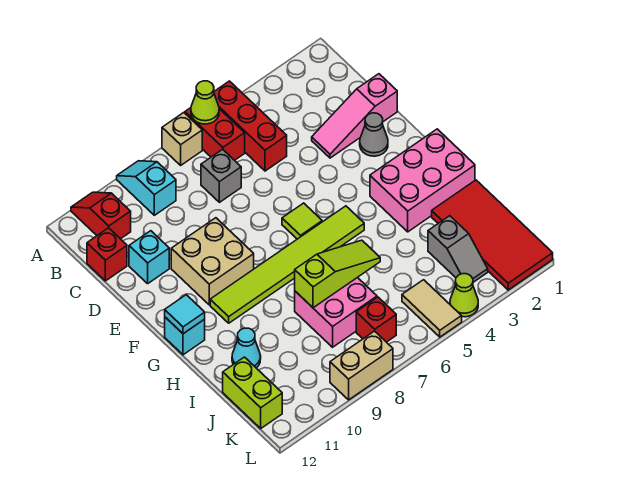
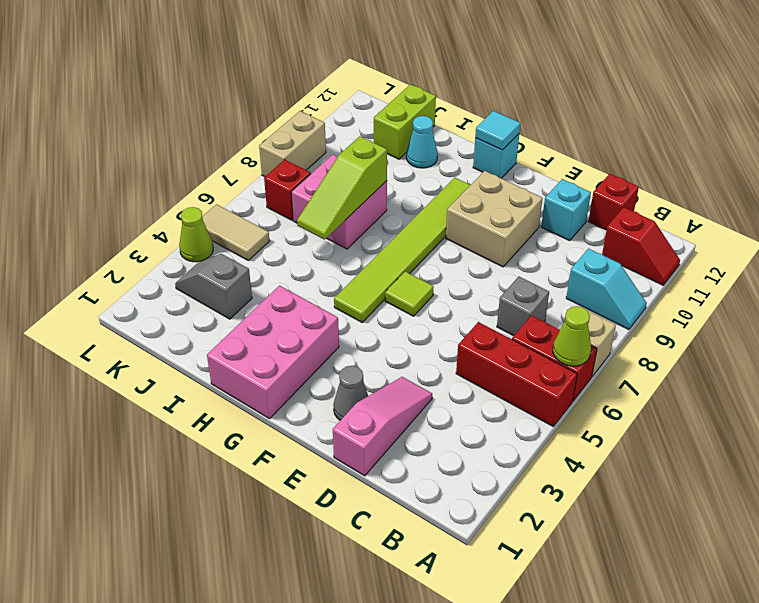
red tile I1:L2 level 1 -> none
lime brick J12:K12 level 1 -> lime brick J11:J12 level 1

